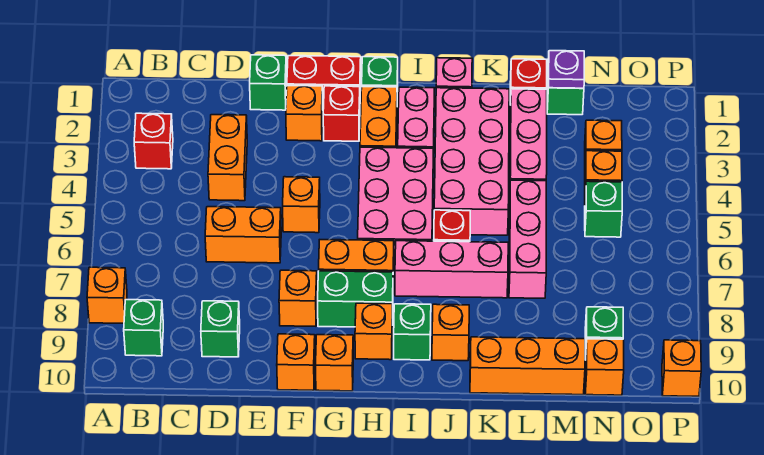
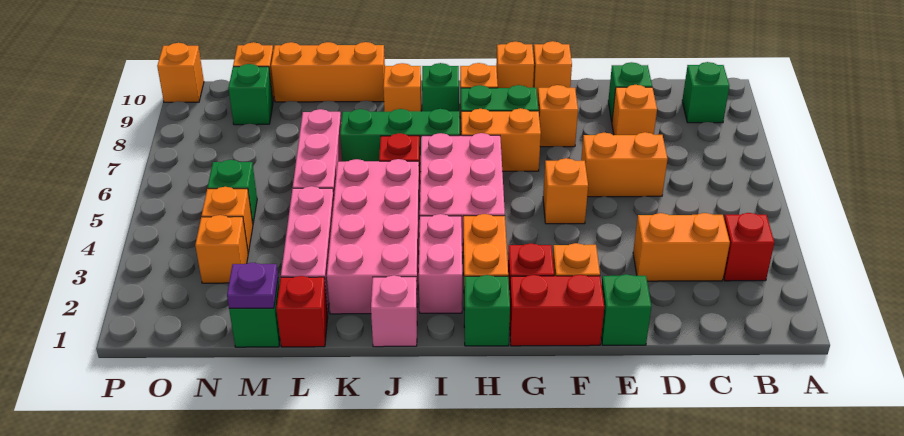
orange brick A8 level 1 -> orange brick D8 level 1
orange brick D3:D4 level 1 -> orange brick C3:D3 level 1
pink brick I7:K7 level 1 -> green brick I7:K7 level 1

